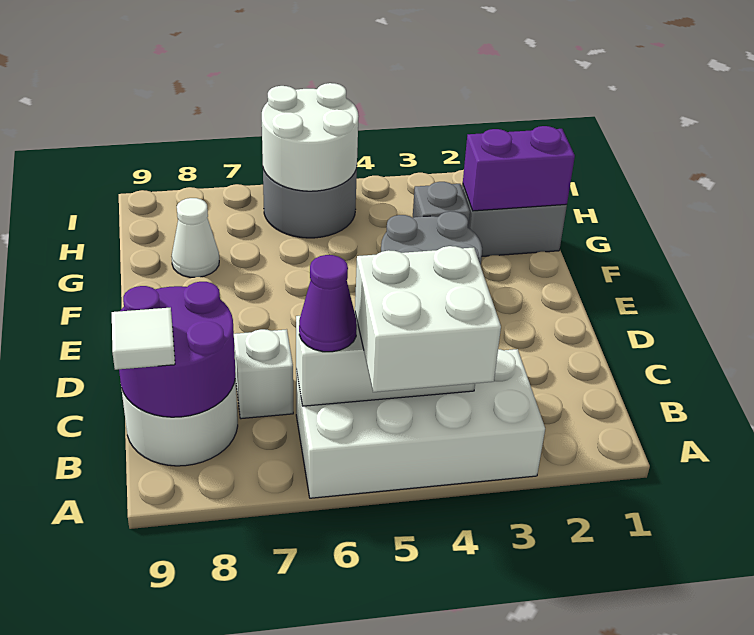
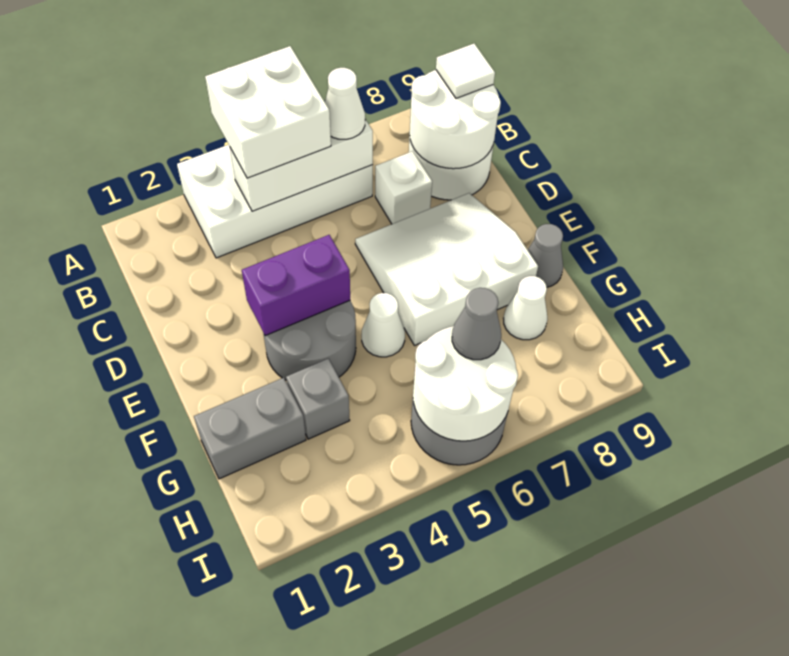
purple cone B6 level 3 -> white cone B6 level 3
purple round brick B8:C9 level 2 -> white round brick B8:C9 level 2
none -> white slope D6:F8 level 1 top F
none -> white cone F5 level 1
none -> grey cone F9 level 1
purple brick G1:G2 level 2 -> purple brick E3:E4 level 2
none -> grey cone H6 level 3

